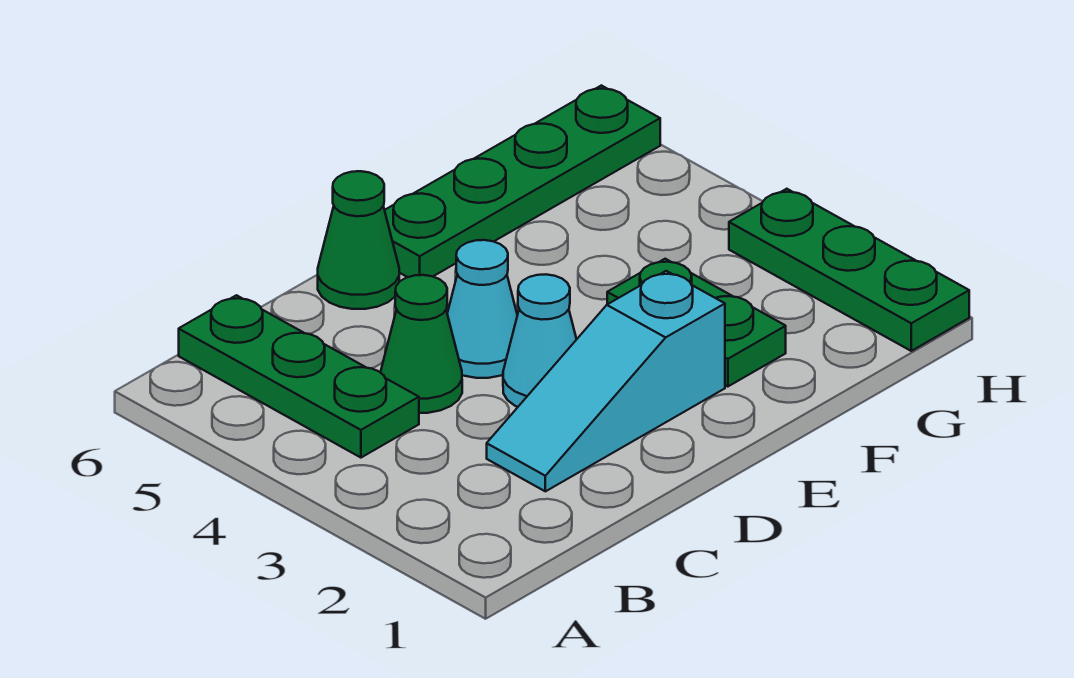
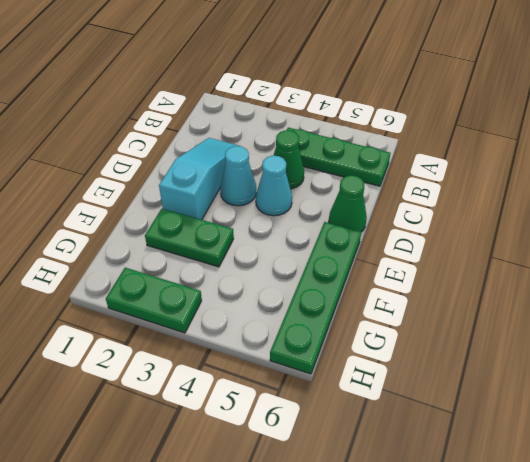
green plate H1:H3 level 1 -> green plate H2:H3 level 1

